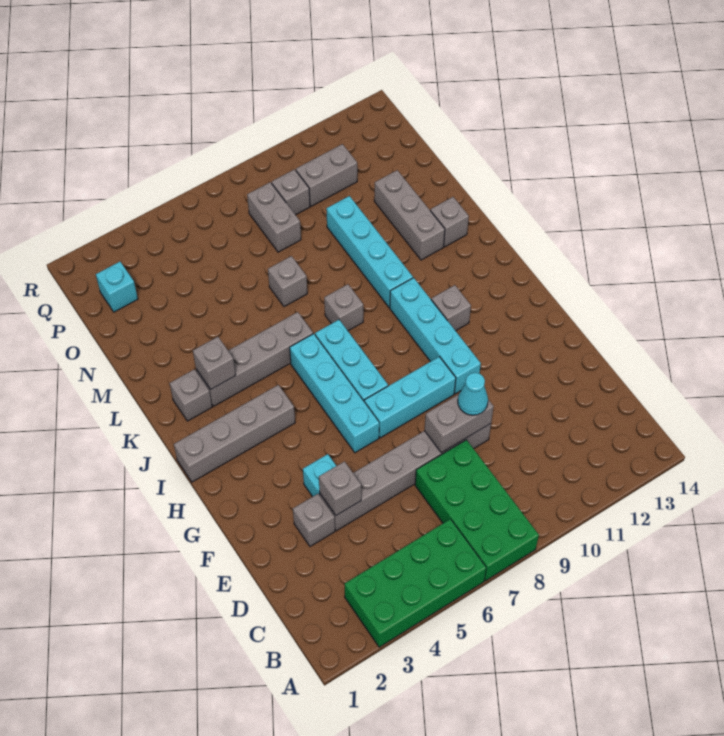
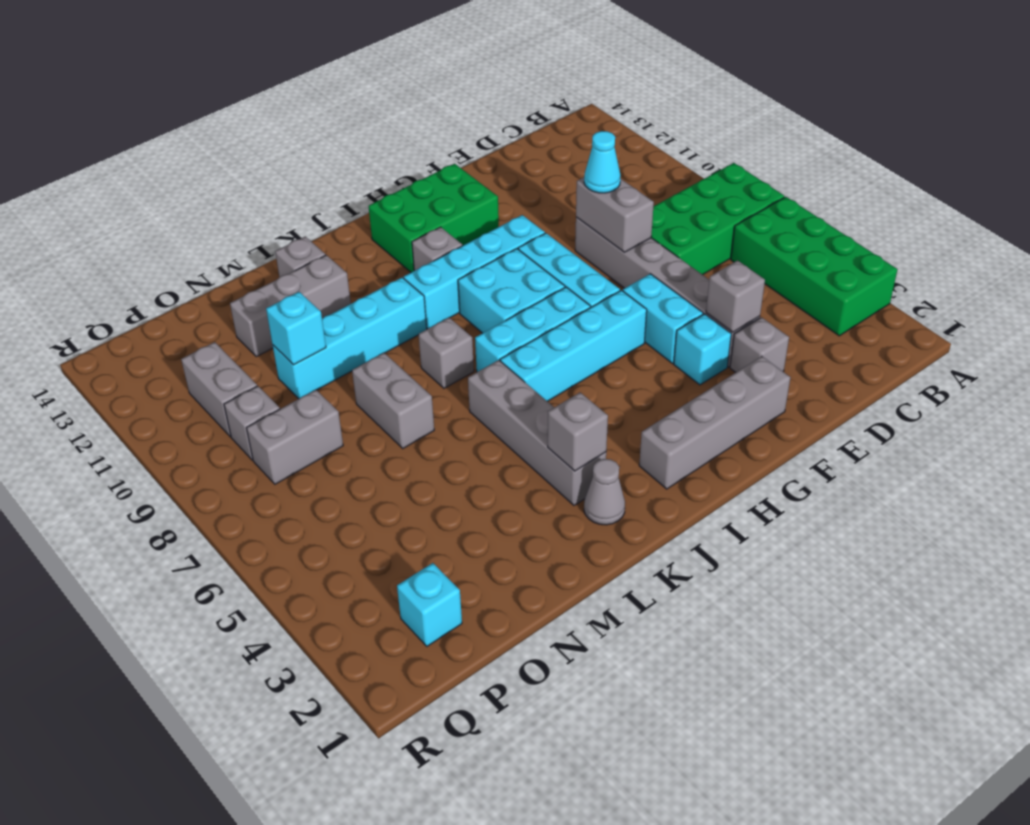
none -> cyan brick F5:F6 level 1
none -> green brick G12:I13 level 1
none -> cyan brick H8:I9 level 1
grey brick I1:I4 level 1 -> grey brick F2:I2 level 1
grey brick K2 level 1 -> grey cone K2 level 1
grey brick M7 level 1 -> grey brick M7:M8 level 1
none -> cyan brick N10 level 2

